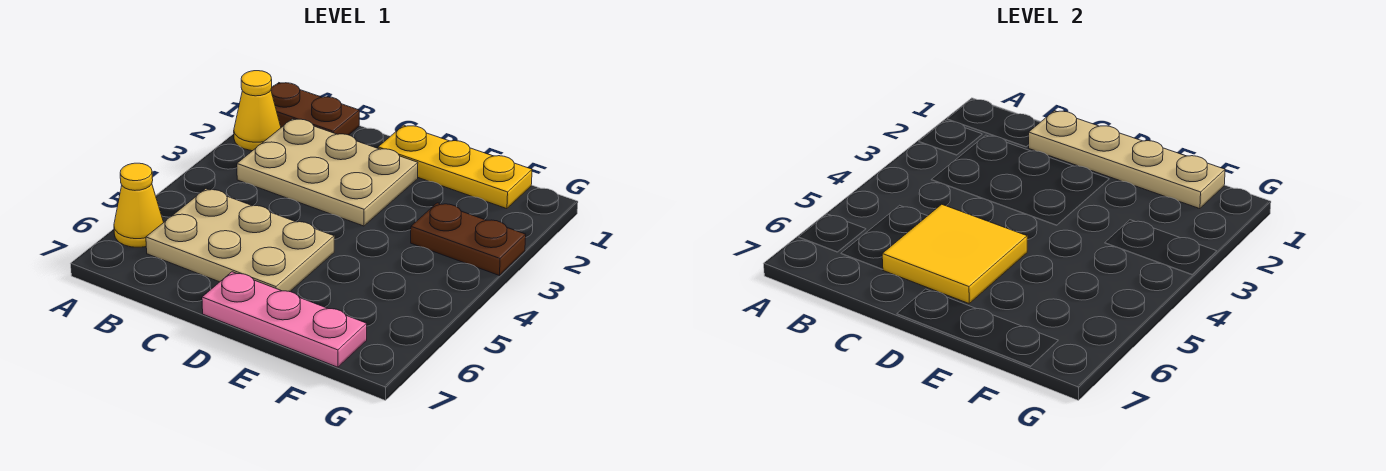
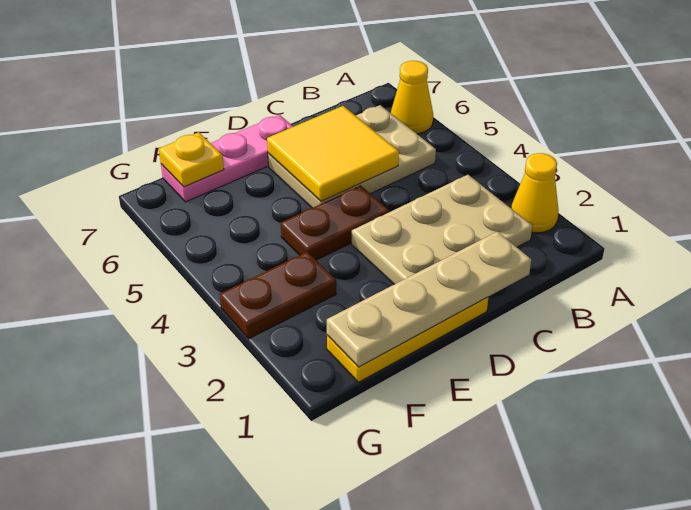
brown plate A1:B1 level 1 -> brown plate D4:E4 level 1
none -> yellow plate F7 level 2

